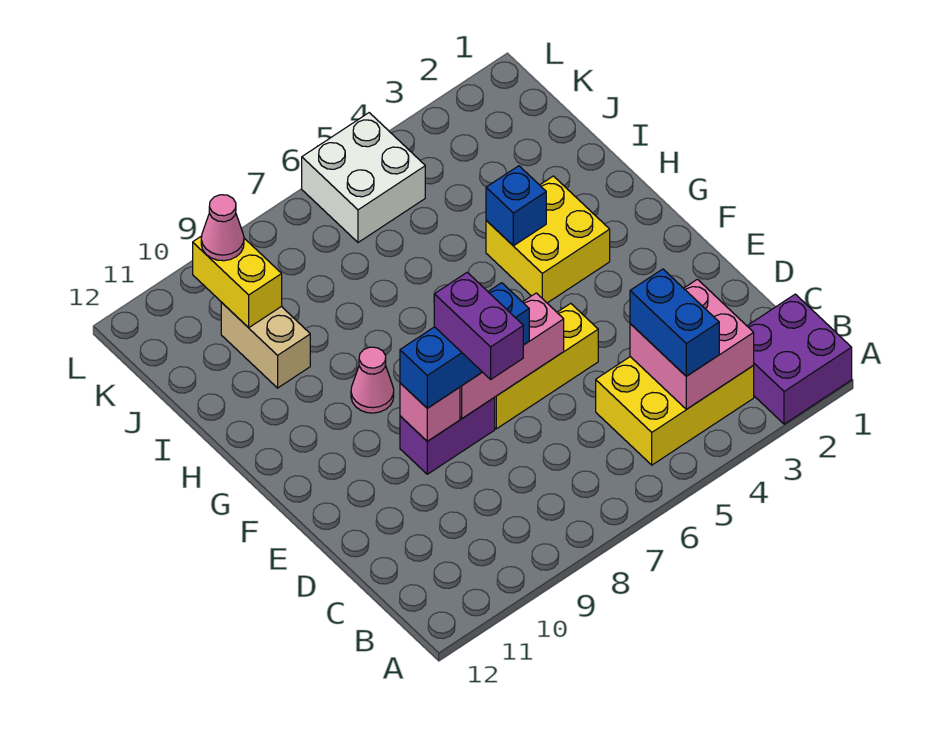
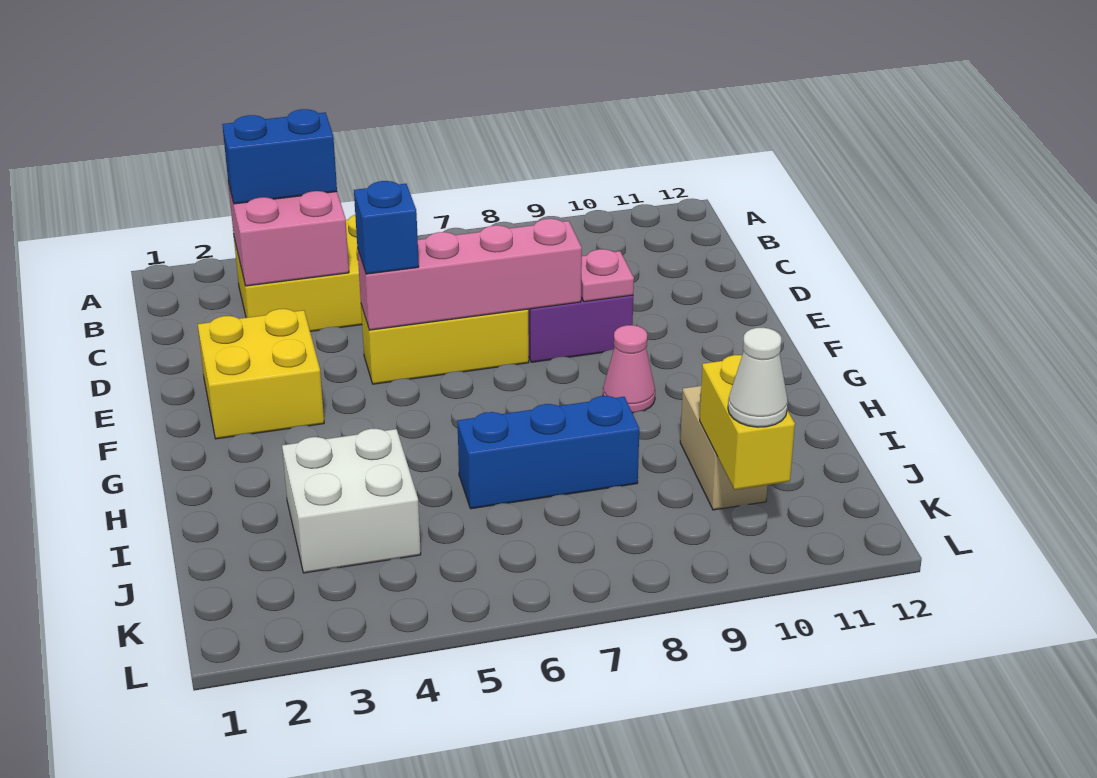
purple brick A1:B2 level 1 -> none
blue brick B4:C4 level 3 -> blue brick B3:B4 level 3
purple brick D8:E8 level 4 -> none
pink brick E6:E8 level 2 -> pink brick E5:E8 level 2
blue brick E7:E9 level 3 -> blue brick I6:I8 level 1
pink brick E9 level 2 -> pink plate E9 level 2
yellow brick G3:H4 level 1 -> yellow brick E2:F3 level 1
blue brick H4 level 2 -> blue brick E5 level 3
white brick K5:L6 level 1 -> white brick I3:J4 level 1
pink cone K10 level 3 -> white cone K10 level 3

